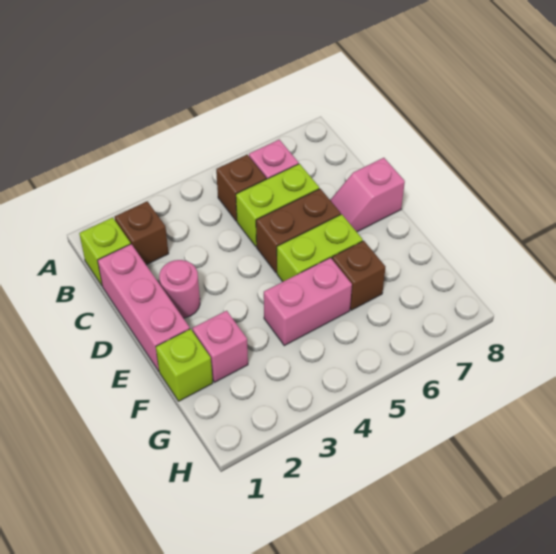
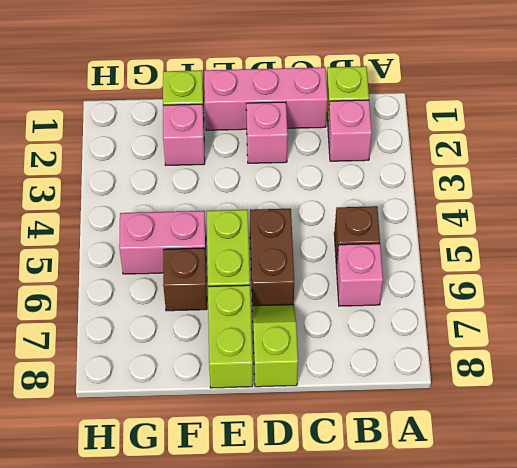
brown brick B2 level 1 -> pink brick B2 level 1
lime brick C5:C6 level 1 -> lime brick E7:E8 level 1
pink round brick D2 level 1 -> pink brick D2 level 1
pink slope D7:D8 level 1 top 8 -> lime slope D7:D8 level 1 top 8
pink brick F4:F5 level 1 -> pink brick F5:G5 level 1

